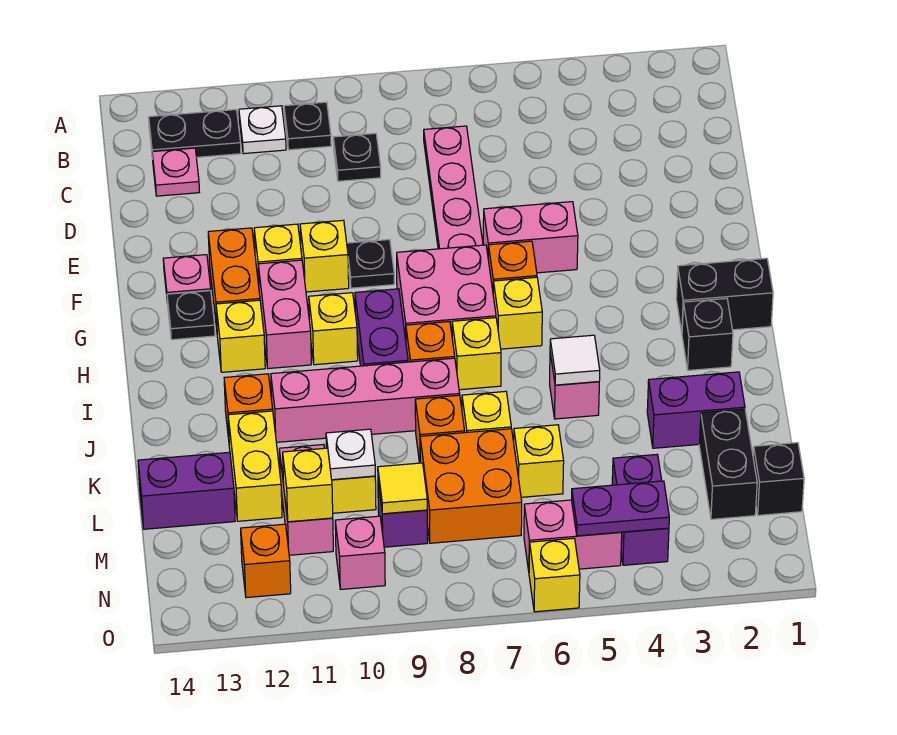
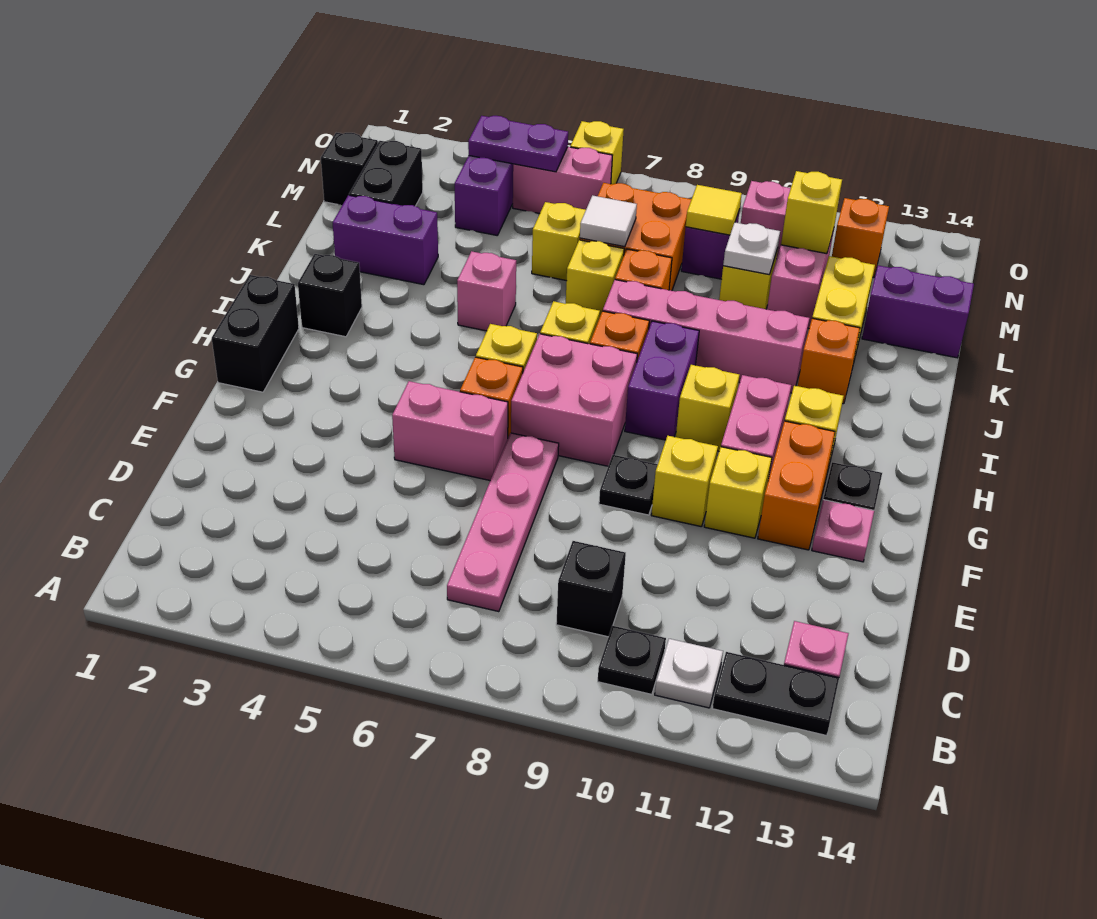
black plate C9 level 1 -> black brick C9 level 1
black brick H1:H2 level 1 -> black brick G1:H1 level 1
white tile J5 level 2 -> white tile L7 level 2

